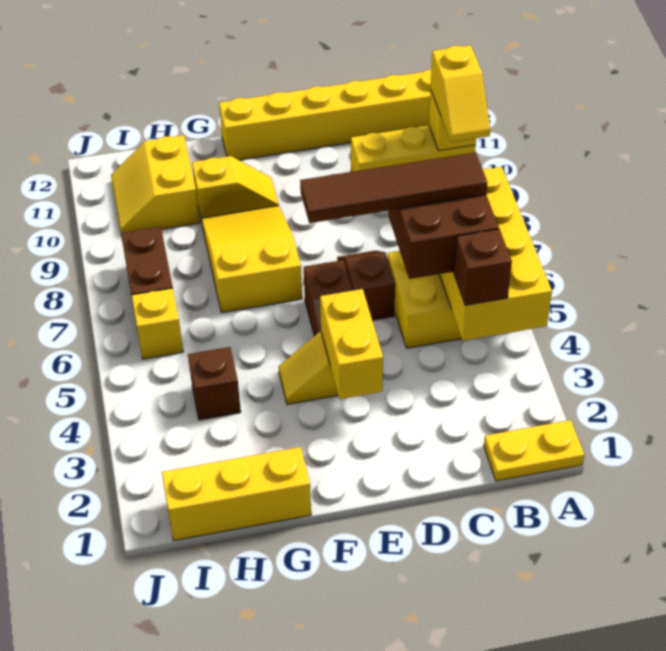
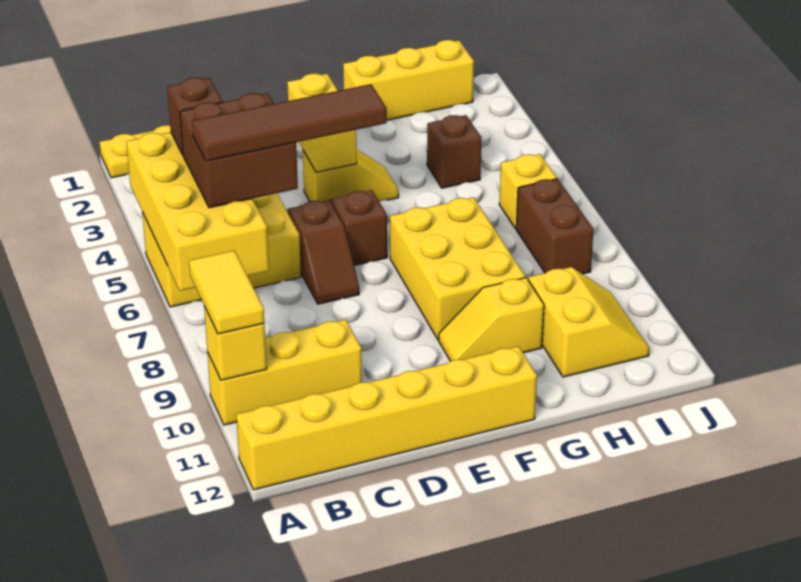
yellow slope A9:A10 level 3 top 10 -> yellow tile A9:A10 level 3
yellow slope F7:G9 level 1 top 7 -> yellow brick F7:G9 level 1

